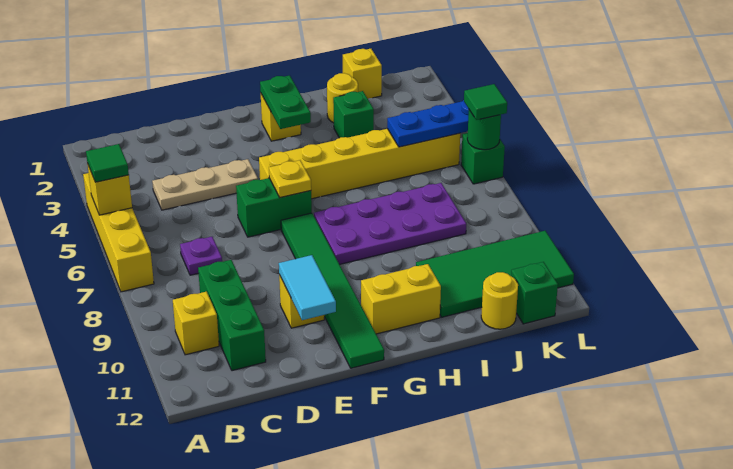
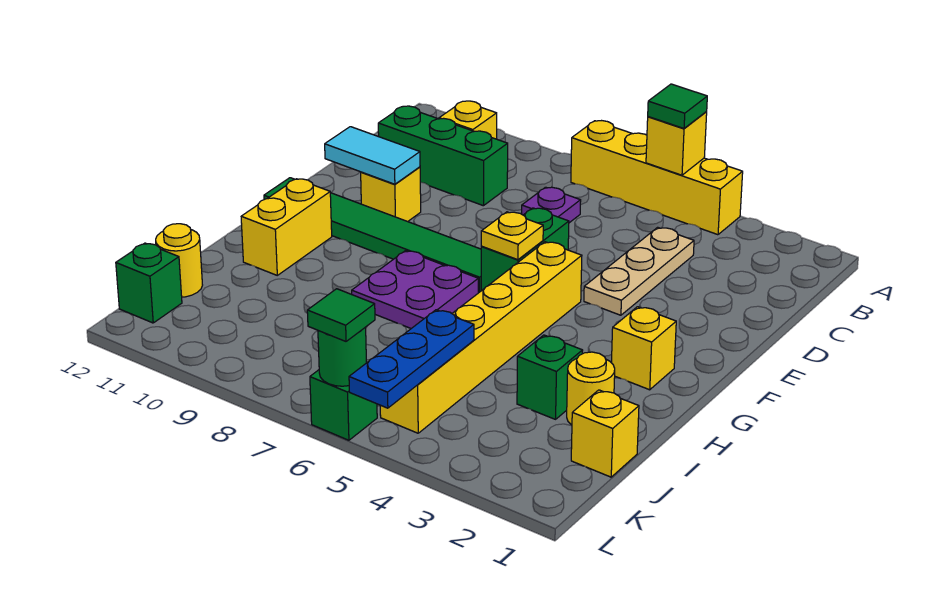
green plate G2:G3 level 2 -> none
purple plate G7:J8 level 1 -> purple plate G7:H8 level 1
green tile I10:L11 level 1 -> none

